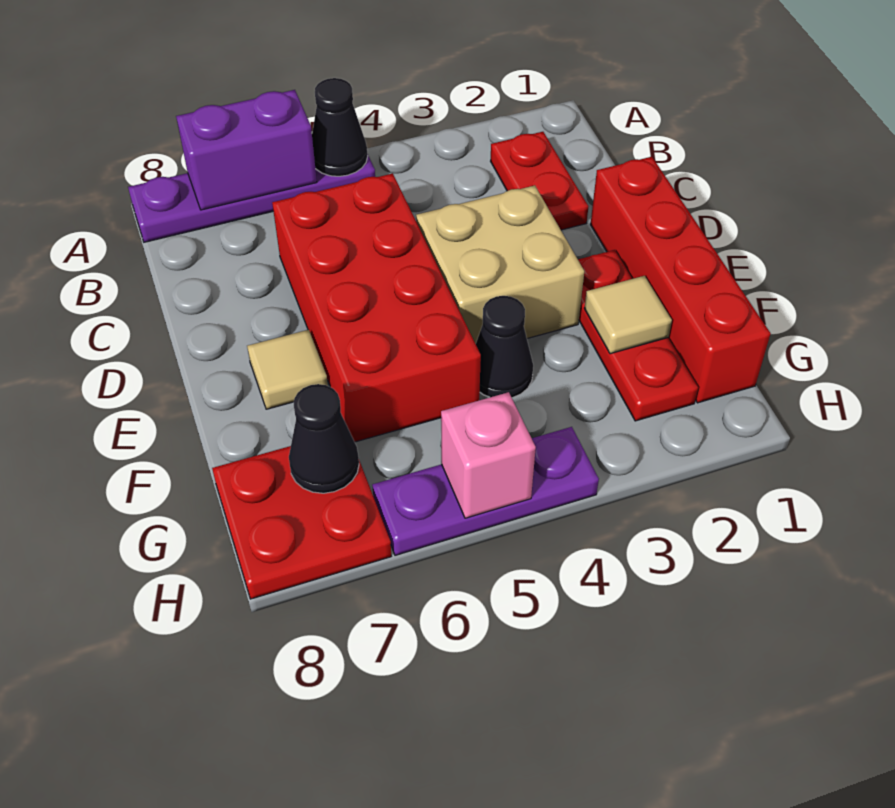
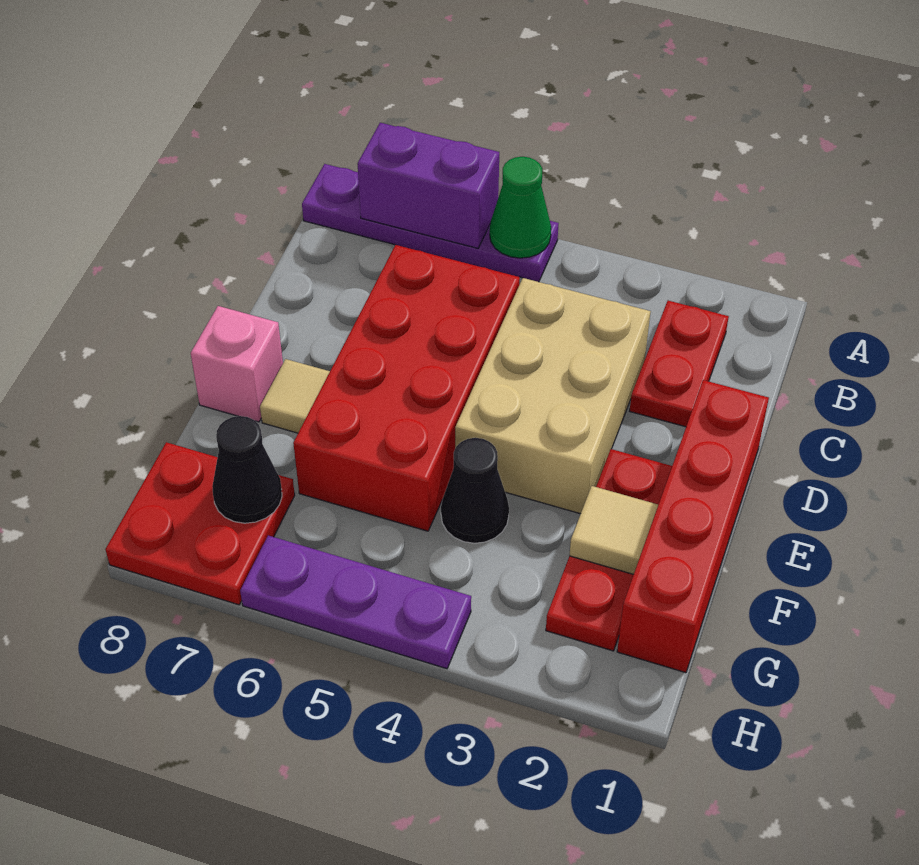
black cone A5 level 2 -> green cone A5 level 2
tan brick D3:E4 level 1 -> tan brick C3:E4 level 1
pink brick H5 level 2 -> pink brick E8 level 1

